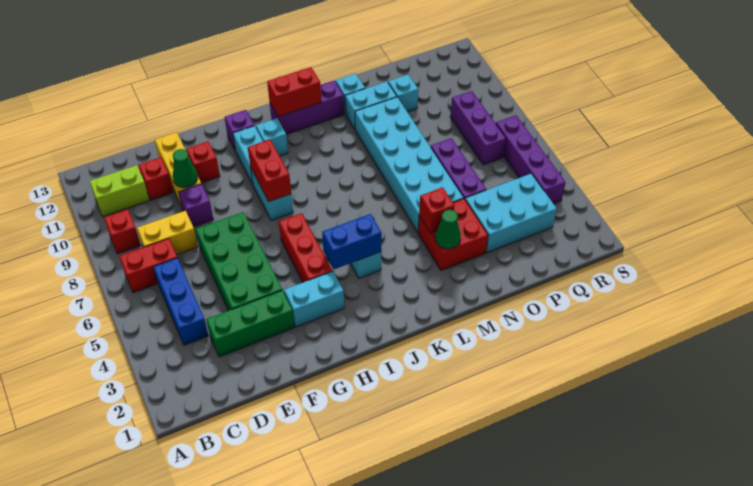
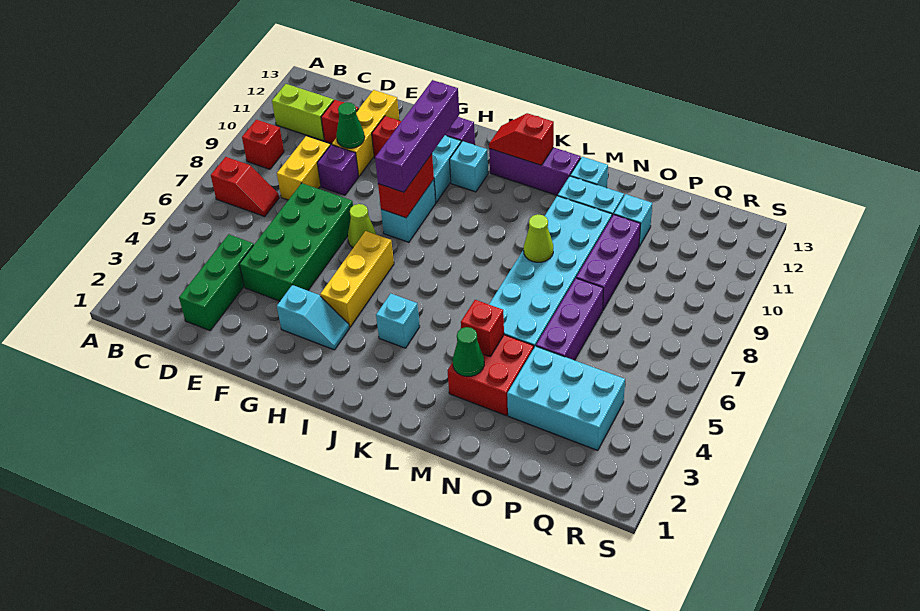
red brick B7:C7 level 1 -> red slope B7:C7 level 1 top B
blue brick C4:C6 level 1 -> none
yellow brick C8:D8 level 1 -> yellow brick D8:D9 level 1
green brick D3:F3 level 1 -> green brick D2:D4 level 1
cyan brick G3:H3 level 1 -> cyan slope G3:H3 level 1 top G
none -> lime cone G7 level 1
red brick H4:H6 level 1 -> yellow brick H4:H6 level 1
blue brick I4:J4 level 2 -> none
red brick J12:K12 level 2 -> red slope J12:K12 level 2 top K
none -> lime cone M8 level 2
purple brick Q7:Q9 level 1 -> purple brick O8:O10 level 1
purple brick R4:R7 level 1 -> purple brick H8:H11 level 3

